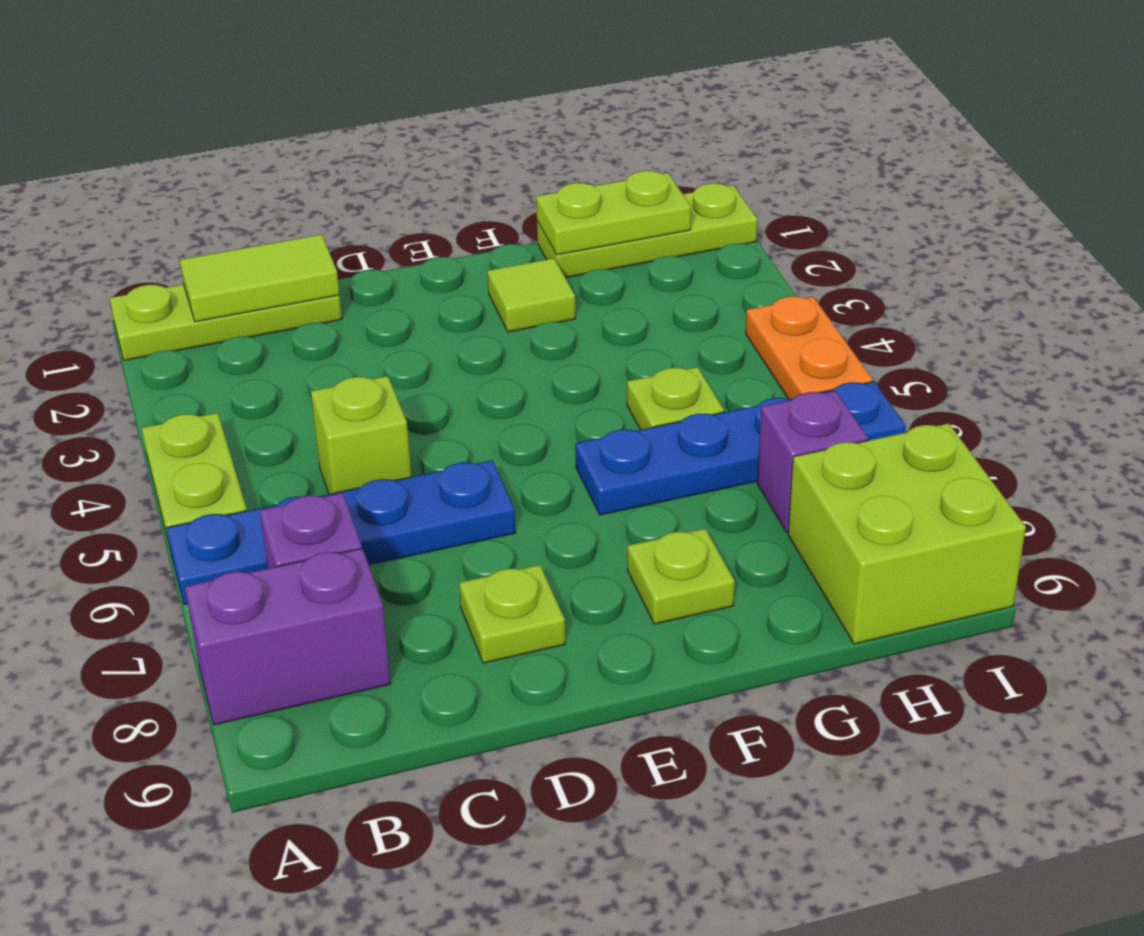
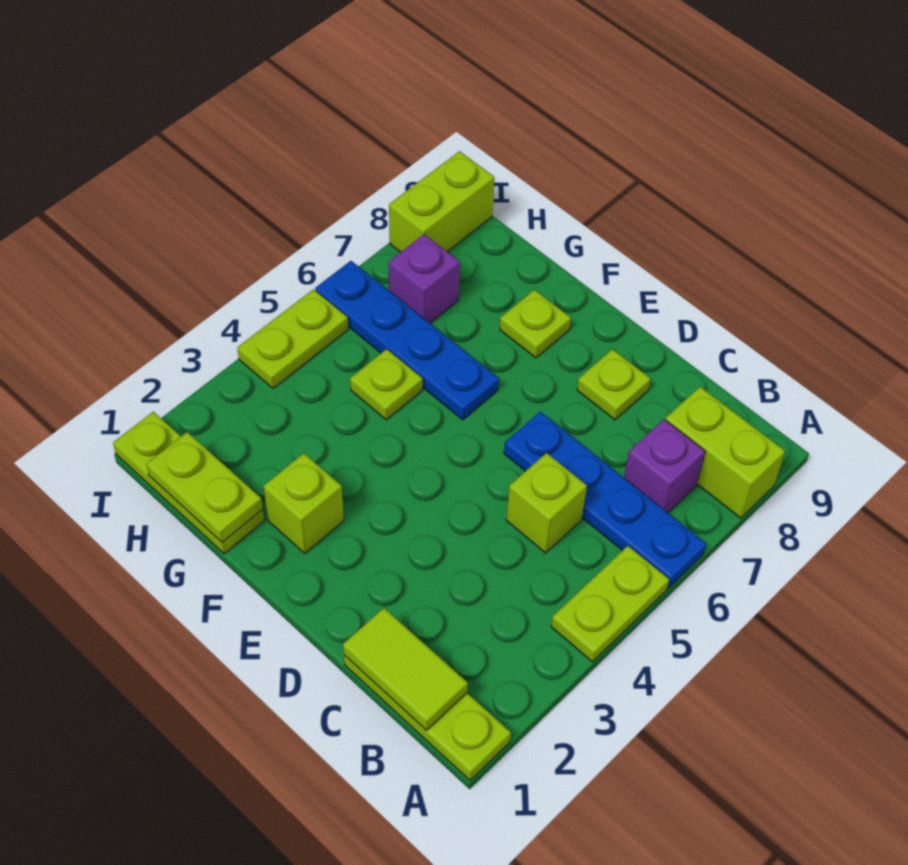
purple brick A8:B8 level 1 -> lime brick A8:B8 level 1
lime tile F2 level 1 -> lime brick F2 level 1
lime brick H8:I9 level 1 -> lime brick I8:I9 level 1
orange plate I4:I5 level 1 -> lime plate I4:I5 level 1

